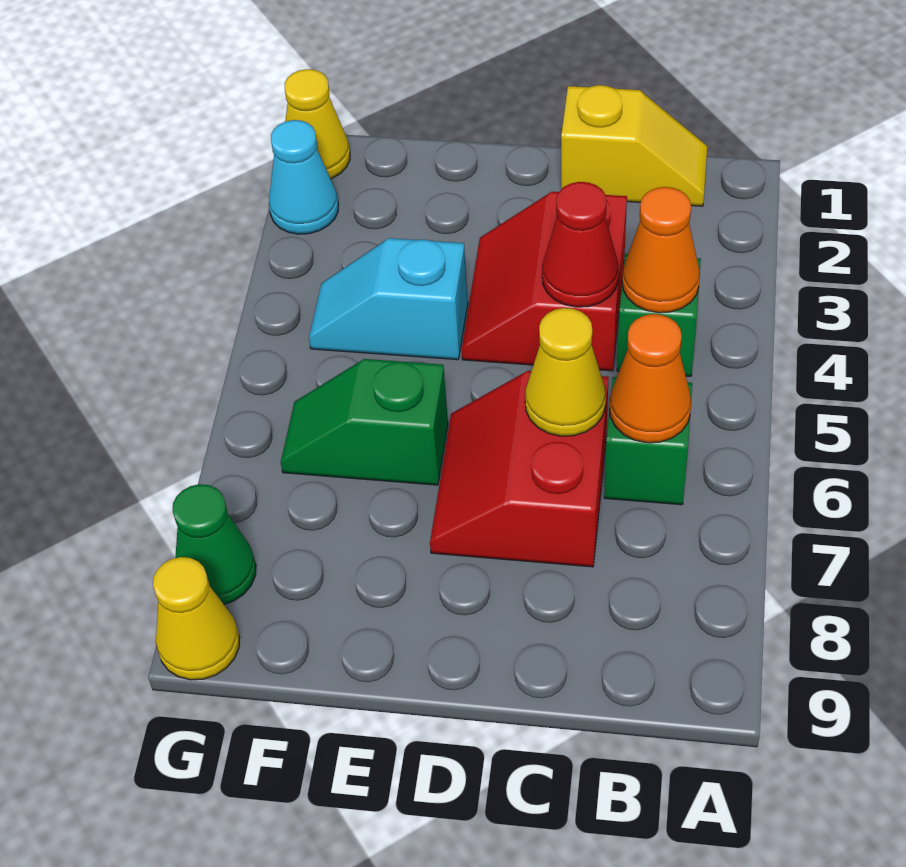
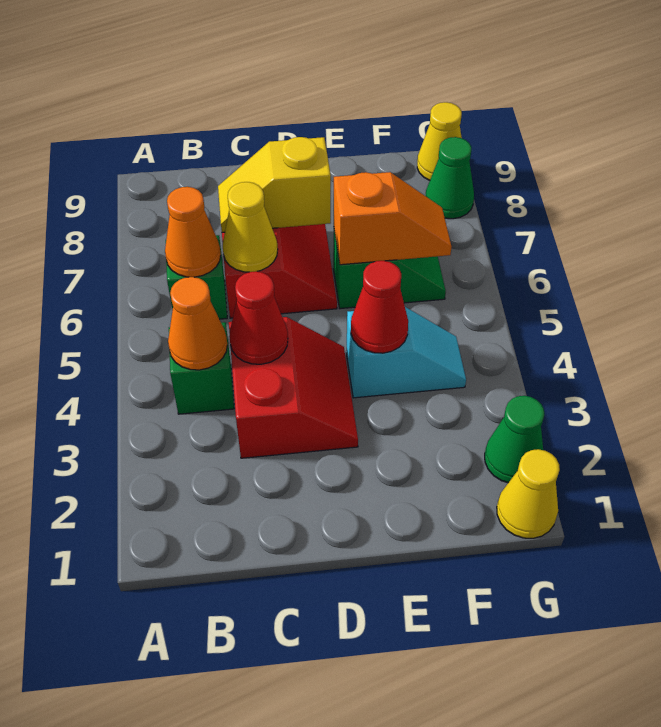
yellow slope B1:C1 level 1 top C -> yellow slope C7:D7 level 2 top D
none -> red cone E4 level 2
none -> orange slope E6:F6 level 2 top E
cyan cone G2 level 1 -> green cone G2 level 1

